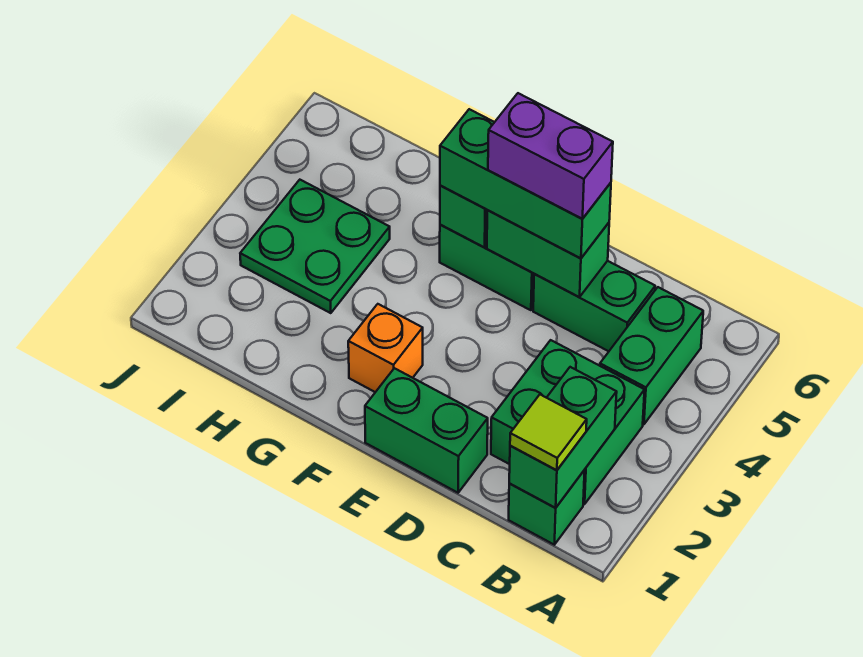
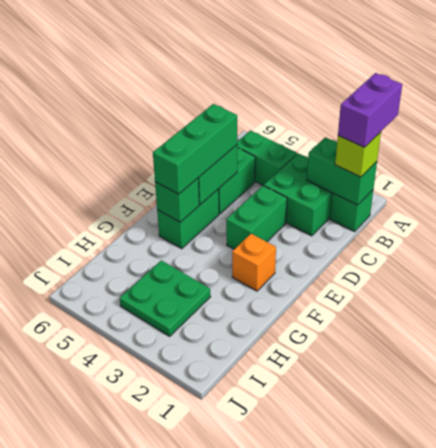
lime tile B1 level 3 -> lime brick B1 level 3
green brick D1:E1 level 1 -> green brick D3:E3 level 1
purple brick D5:E5 level 4 -> purple brick A1:B1 level 4

